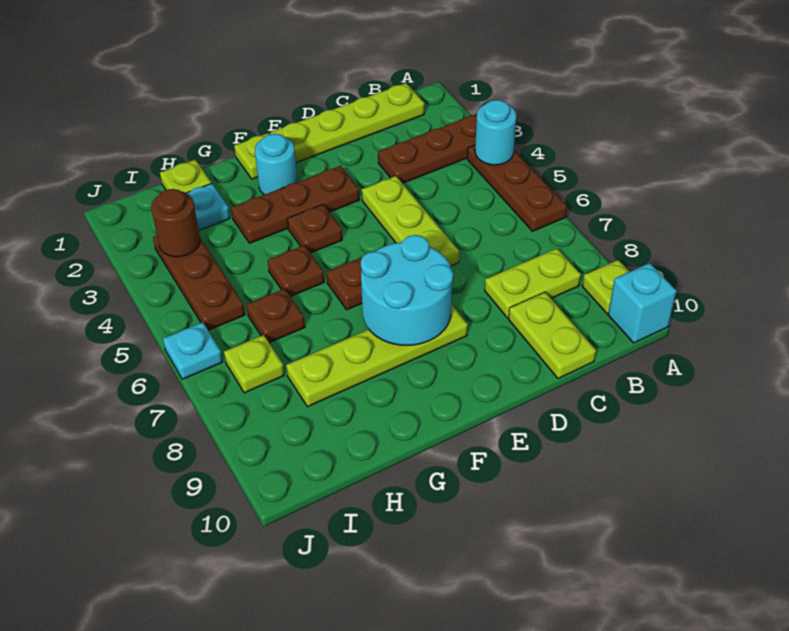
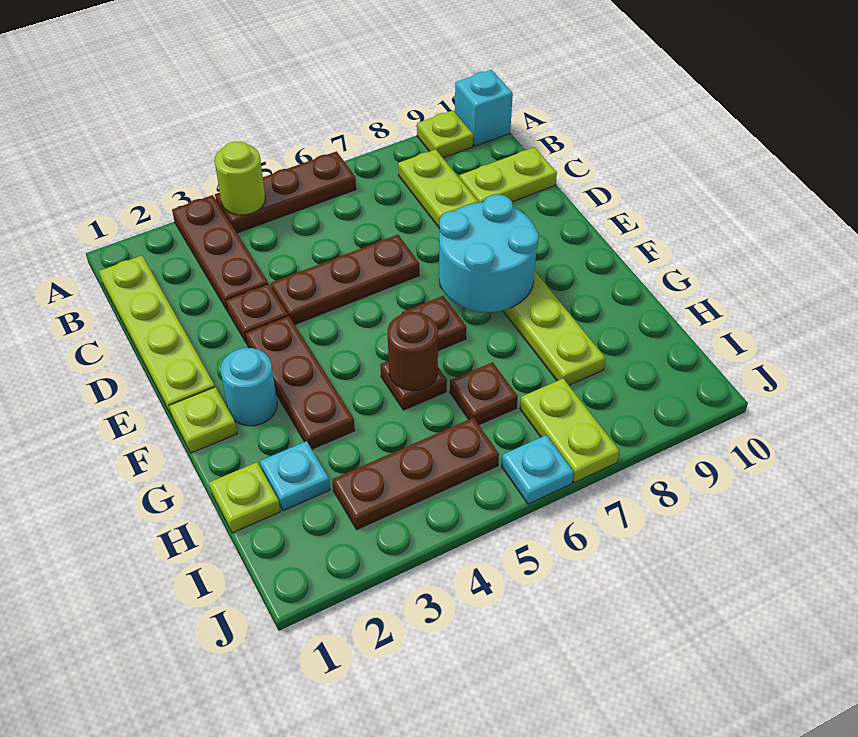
cyan round brick A4 level 2 -> lime round brick A4 level 2
lime plate D4:D6 level 1 -> brown plate D4:D6 level 1
brown plate F4 level 1 -> brown plate D3 level 1
brown round brick I3 level 2 -> brown round brick G5 level 2
lime plate I7 level 1 -> lime plate I7:J7 level 1

